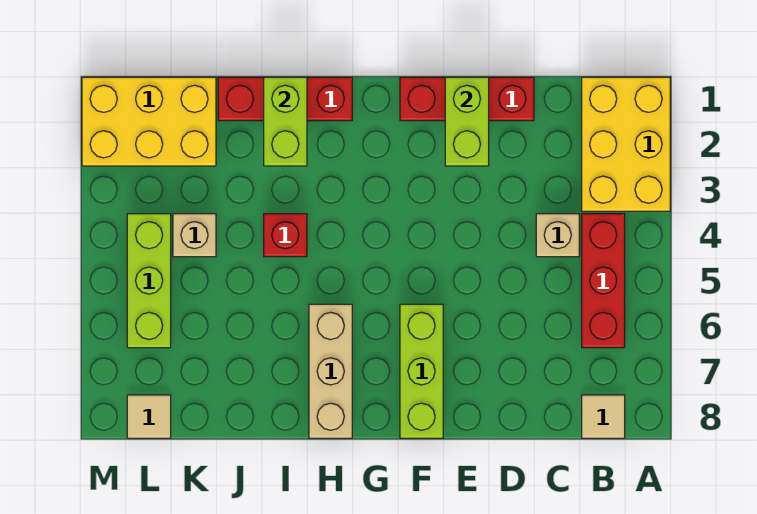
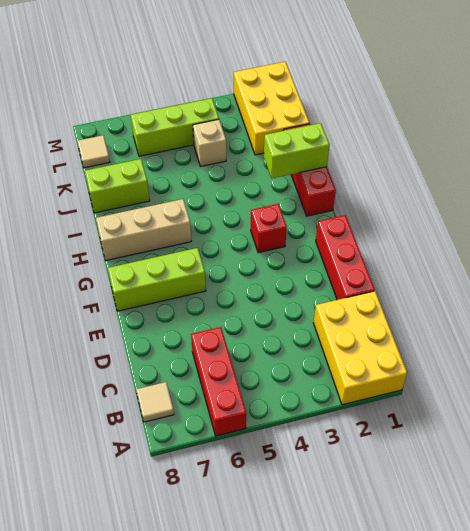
yellow brick A1:B3 level 1 -> yellow brick A1:C2 level 1
red brick B4:B6 level 1 -> red brick A6:C6 level 1
tan brick C4 level 1 -> none
lime brick E1:E2 level 2 -> lime brick J7:J8 level 1
red brick I4 level 1 -> red brick G3 level 1

